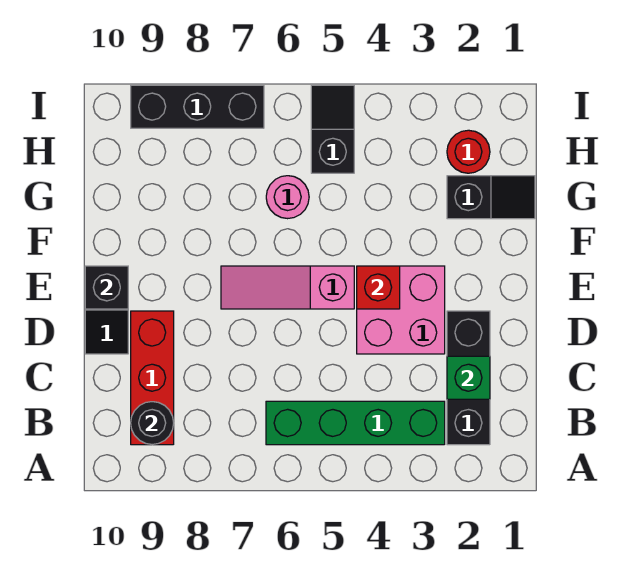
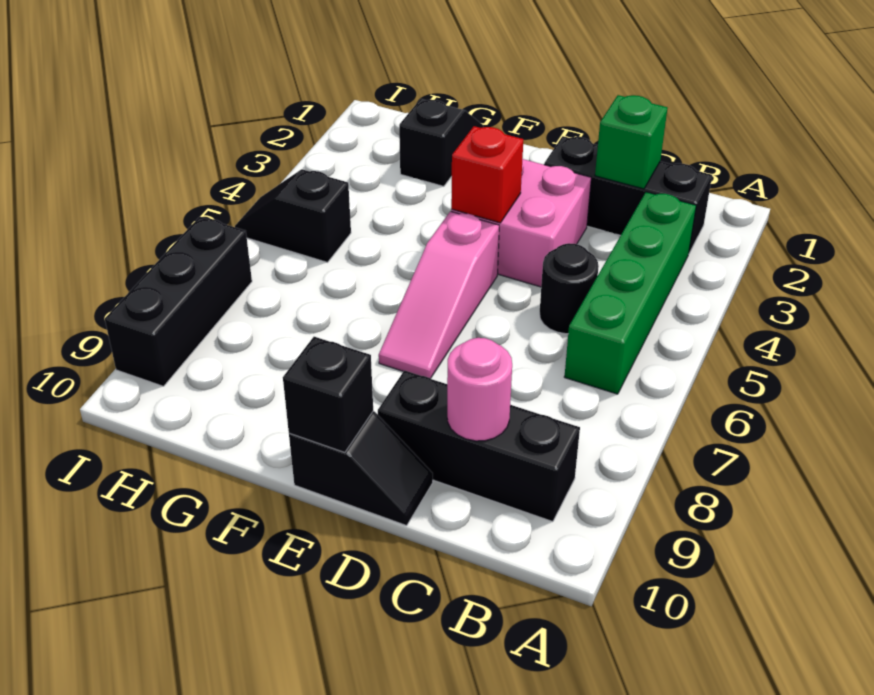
red brick B9:D9 level 1 -> black brick B9:D9 level 1
black round brick B9 level 2 -> black round brick C5 level 1
pink round brick G6 level 1 -> pink round brick C9 level 2
red round brick H2 level 1 -> none

